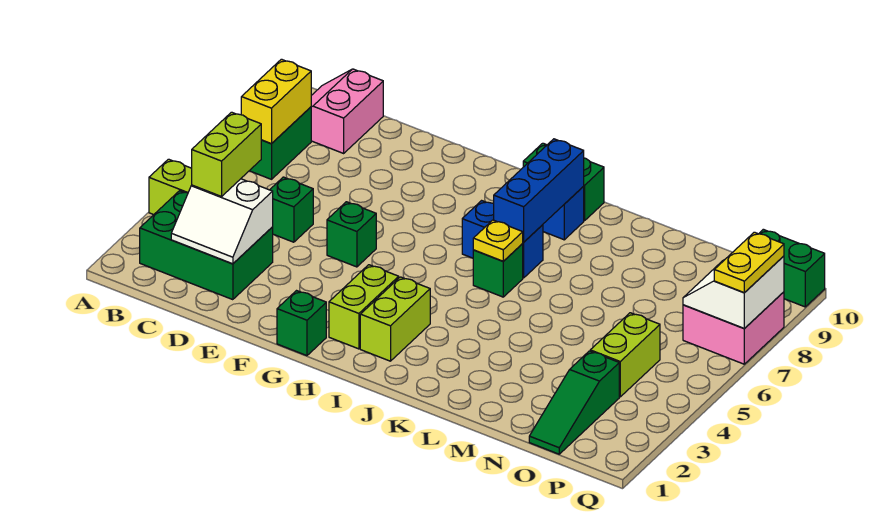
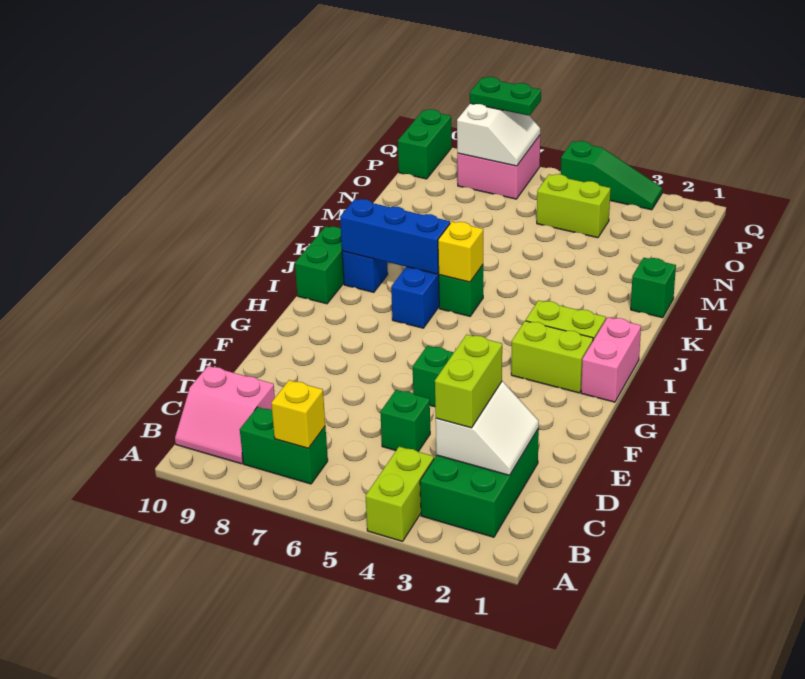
yellow brick B7:B8 level 2 -> yellow brick B7 level 2
lime brick C3:C4 level 3 -> lime brick C3:D3 level 3
green brick G1 level 1 -> green brick L1 level 1
none -> pink brick H1:I1 level 1
yellow plate J6 level 2 -> yellow brick J6 level 2
green slope O1:O3 level 1 top 3 -> green slope Q3:Q5 level 1 top 5
white slope P7:Q8 level 2 top Q -> white slope P7:Q8 level 2 top 8
yellow plate Q7:Q8 level 3 -> green plate Q7:Q8 level 3

